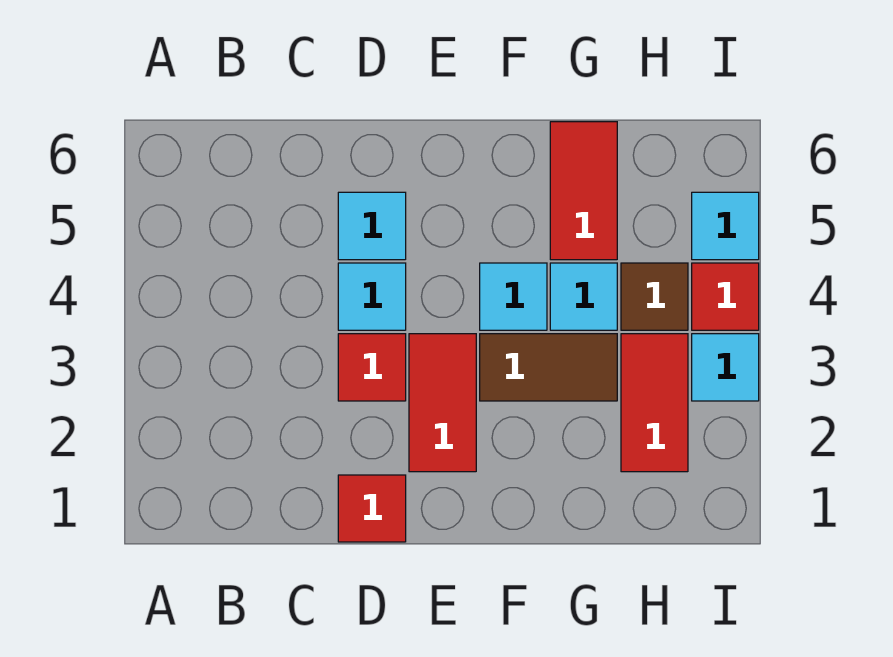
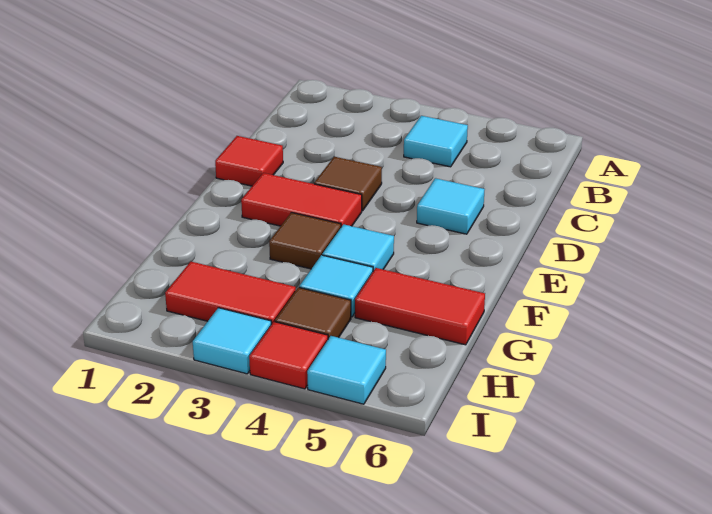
red tile D3 level 1 -> brown tile D3 level 1
cyan tile D4 level 1 -> cyan tile B4 level 1
brown tile F3:G3 level 1 -> brown tile F3 level 1

